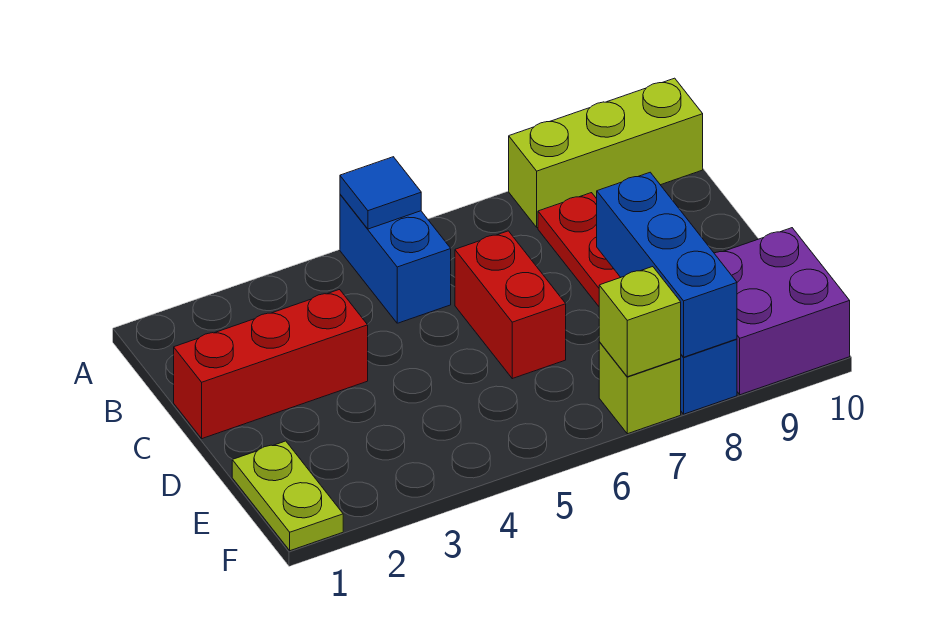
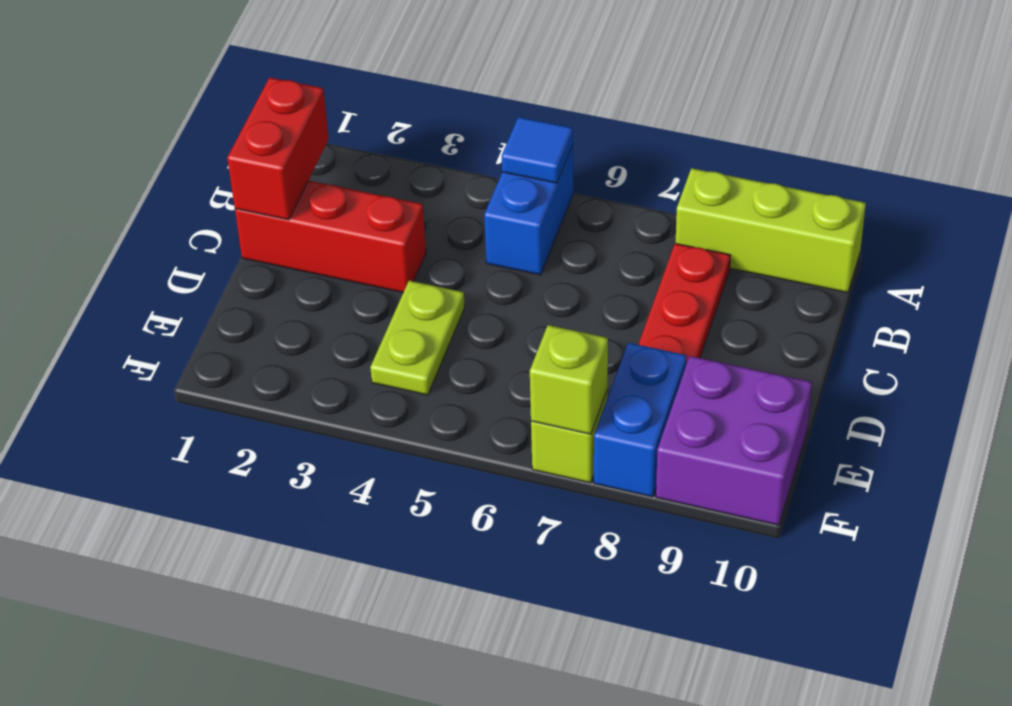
red brick C6:D6 level 1 -> red brick B1:C1 level 2
blue brick D8:F8 level 2 -> none
lime plate E1:F1 level 1 -> lime plate D4:E4 level 1

